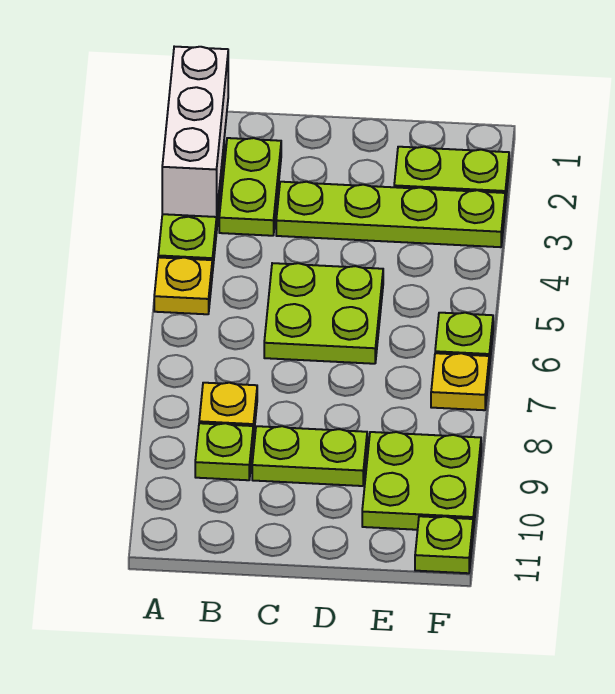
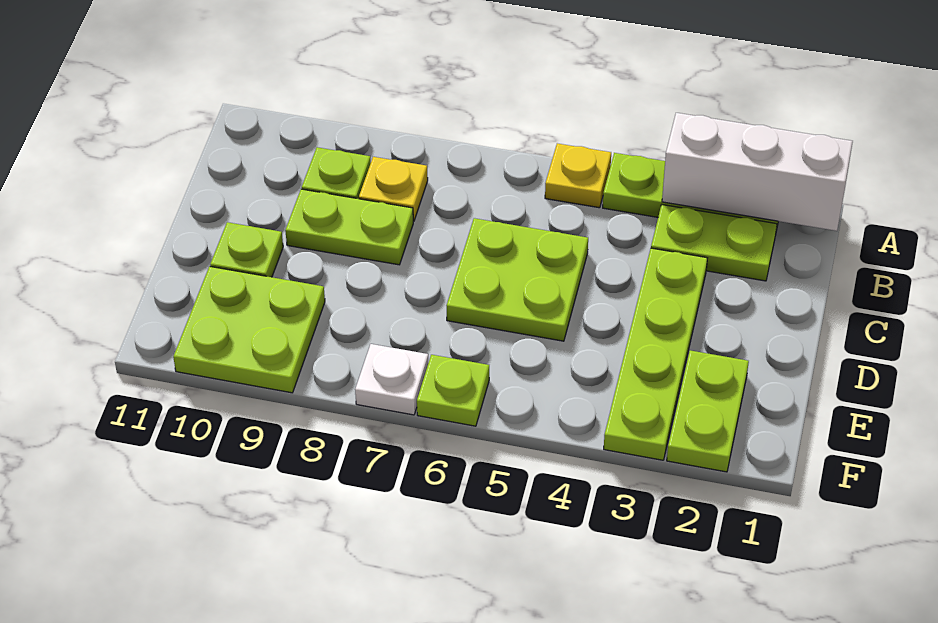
lime plate C9:D9 level 1 -> lime plate C8:C9 level 1
yellow plate F7 level 1 -> white plate F7 level 1
lime plate F11 level 1 -> lime plate D10 level 1

